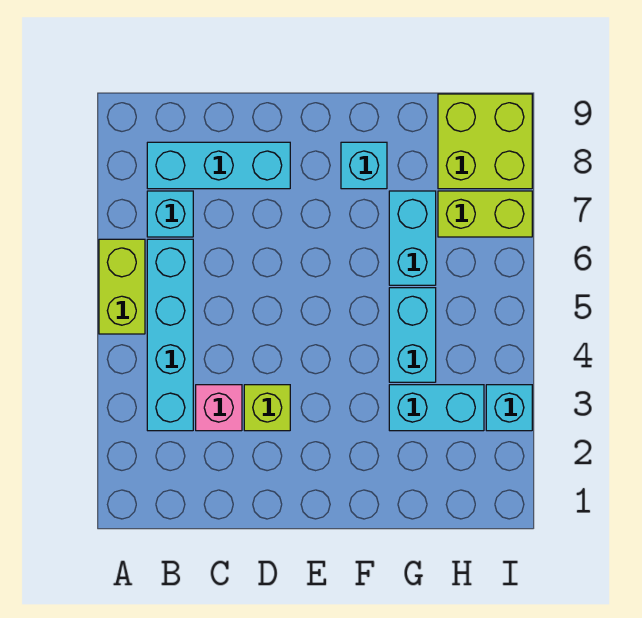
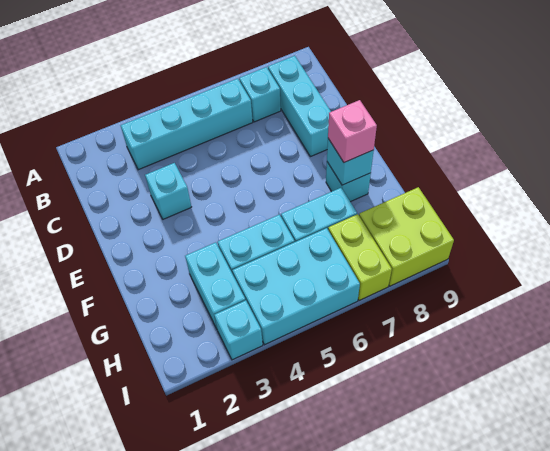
lime brick A5:A6 level 1 -> none
pink brick C3 level 1 -> pink brick F8 level 3
lime brick D3 level 1 -> cyan brick D3 level 1
none -> cyan brick F8 level 2
none -> cyan brick H4:I6 level 1

